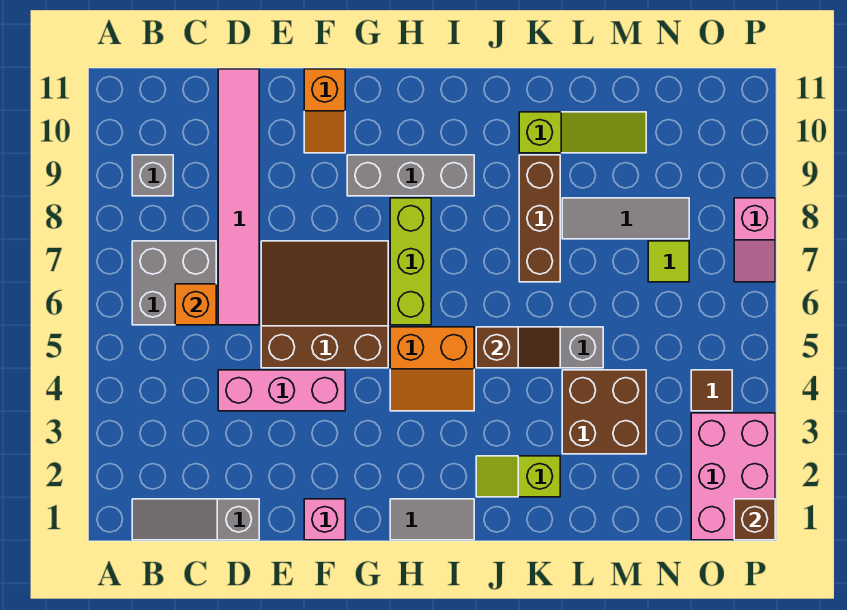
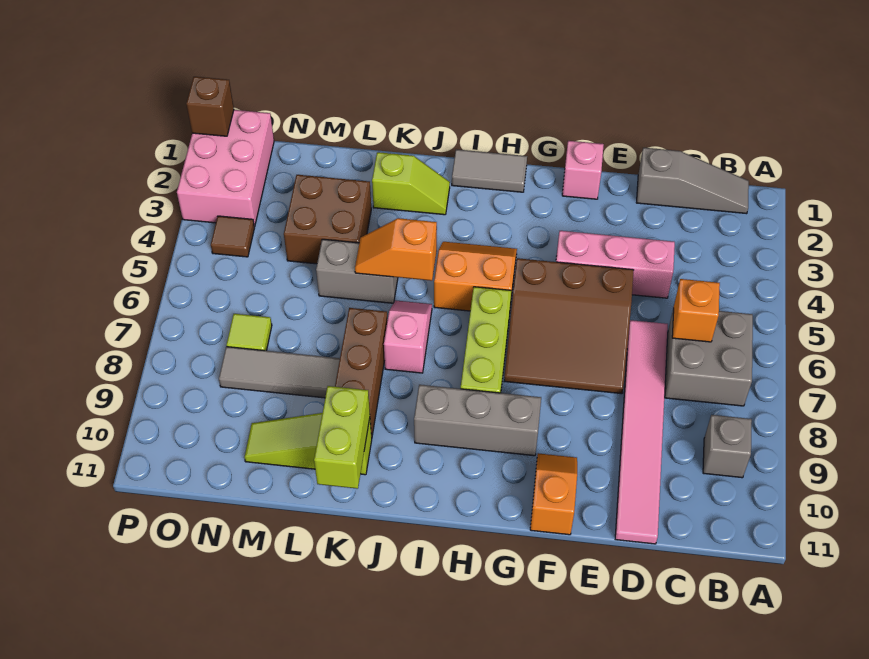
brown slope J5:K5 level 2 top J -> orange slope J5:K5 level 2 top J
none -> lime brick K10:K11 level 2
pink slope P7:P8 level 1 top 8 -> pink slope J6:J7 level 1 top 7

